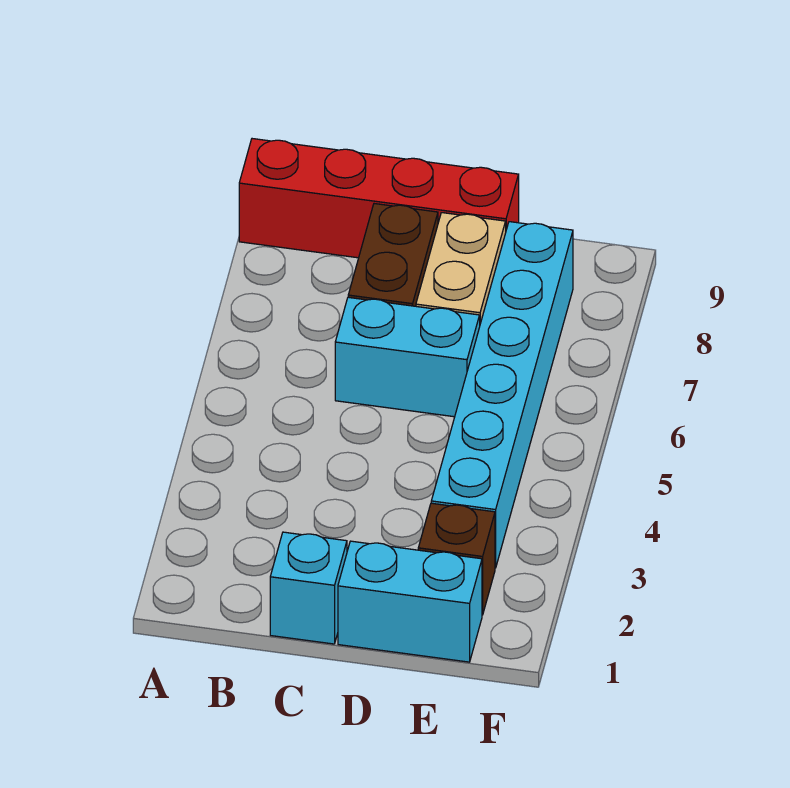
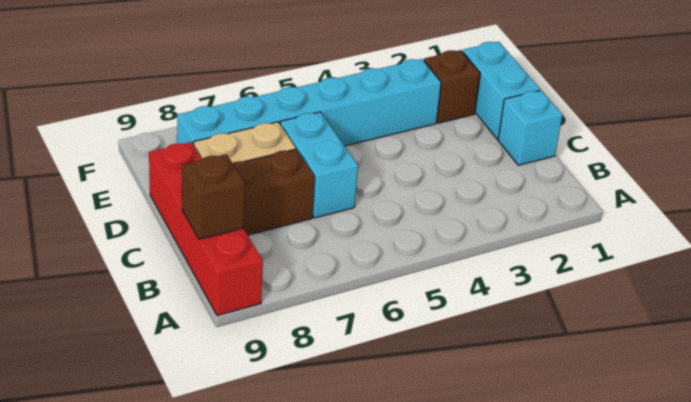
none -> brown brick B9 level 2

